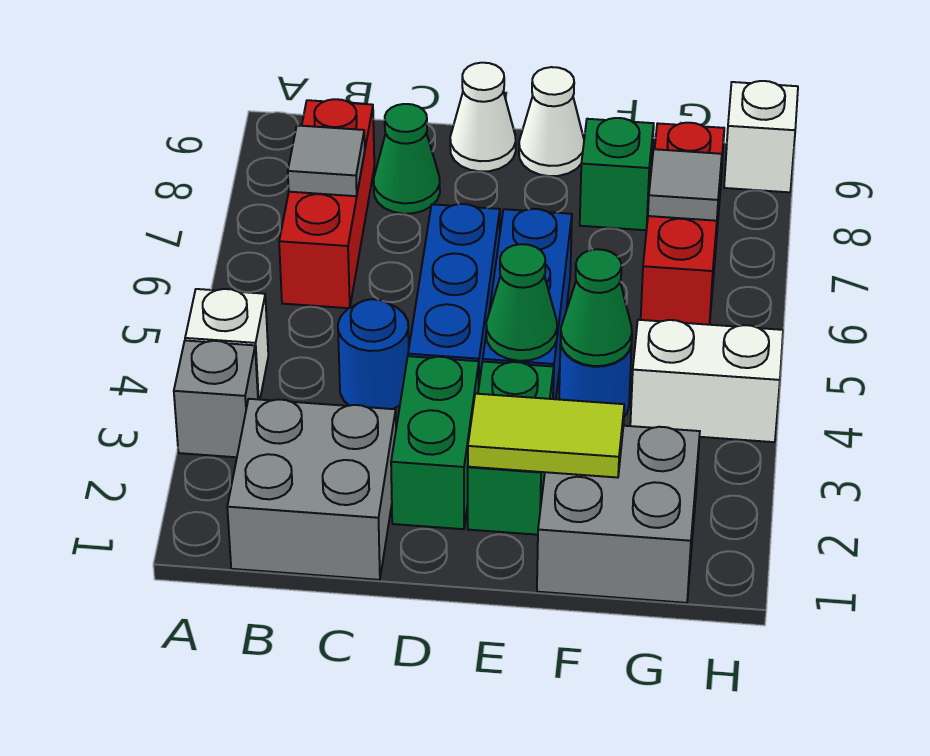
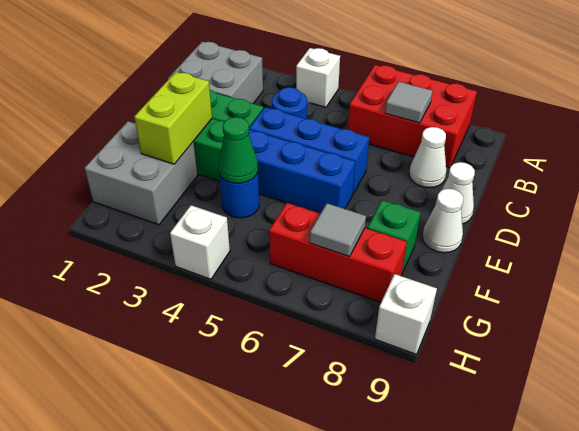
grey brick A3 level 1 -> none
red brick B6:B8 level 1 -> red brick A6:B8 level 1
green cone C8 level 1 -> white cone C8 level 1
lime tile E2:F2 level 2 -> lime brick E2:F2 level 2
green cone E4 level 2 -> none
white brick G4:H4 level 1 -> white brick H4 level 1

